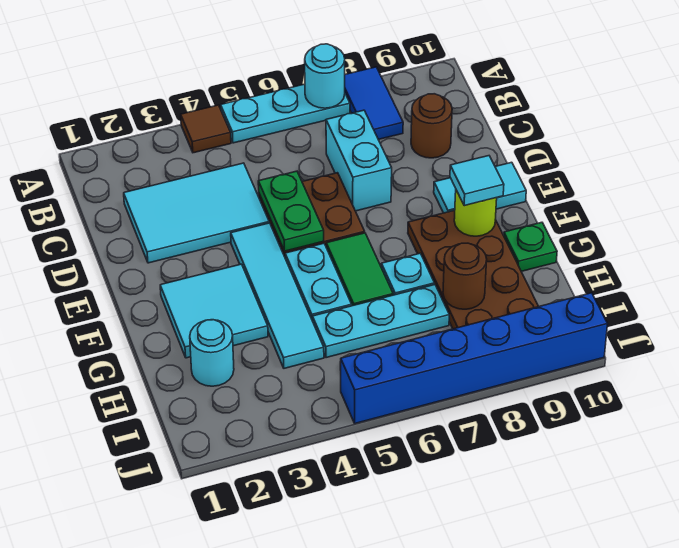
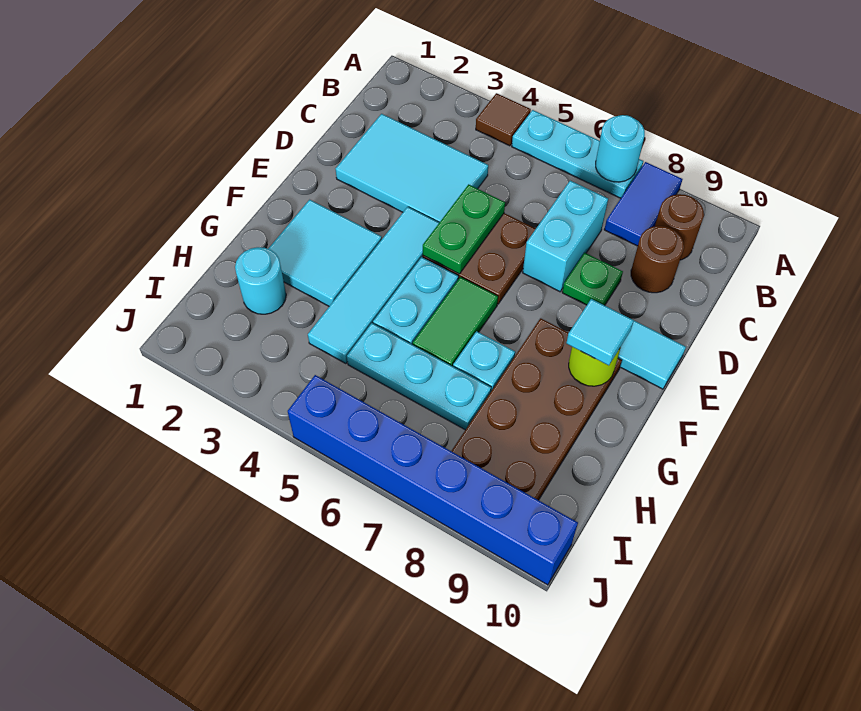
green plate G10 level 1 -> green plate D8 level 1
brown round brick H8 level 2 -> brown round brick B9 level 1

